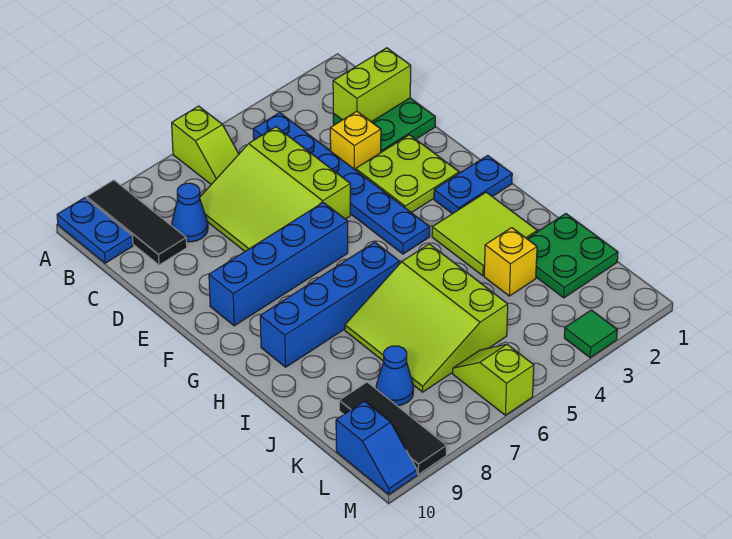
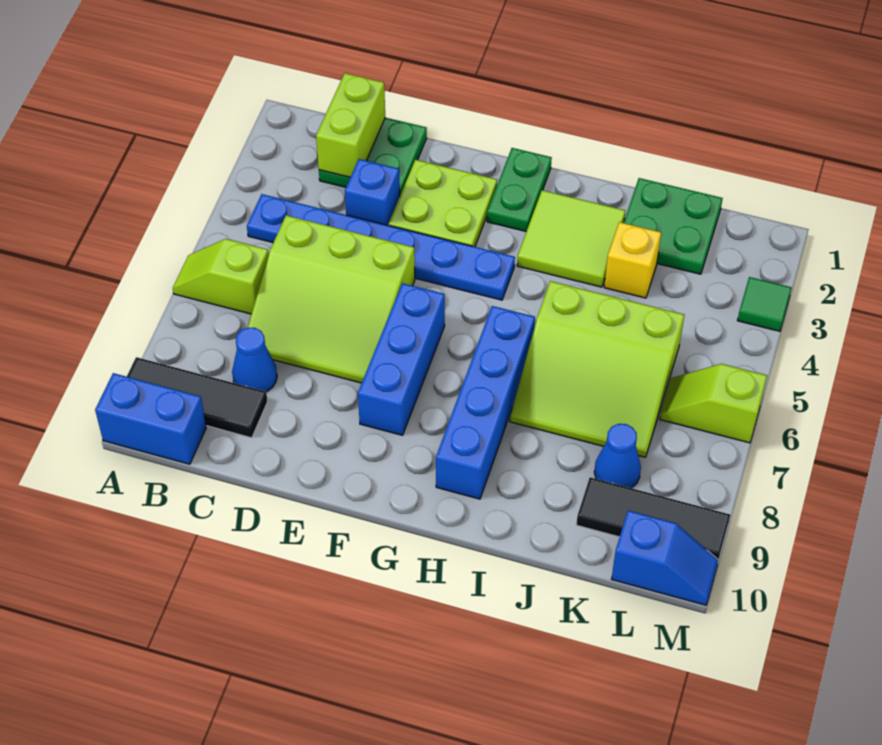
lime slope A6:B6 level 1 top A -> lime slope A6:B6 level 1 top B
blue plate A10:B10 level 1 -> blue brick A10:B10 level 1
yellow brick D3 level 1 -> blue brick D3 level 1
blue brick F6:F9 level 1 -> blue brick F6:F8 level 1
blue plate G1:G2 level 1 -> green plate G1:G2 level 1

